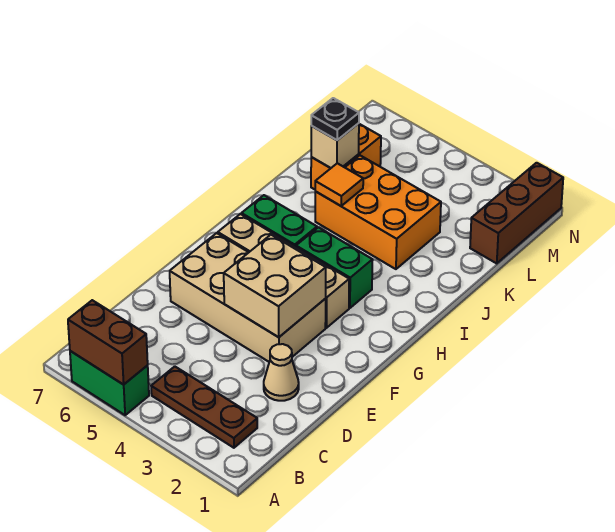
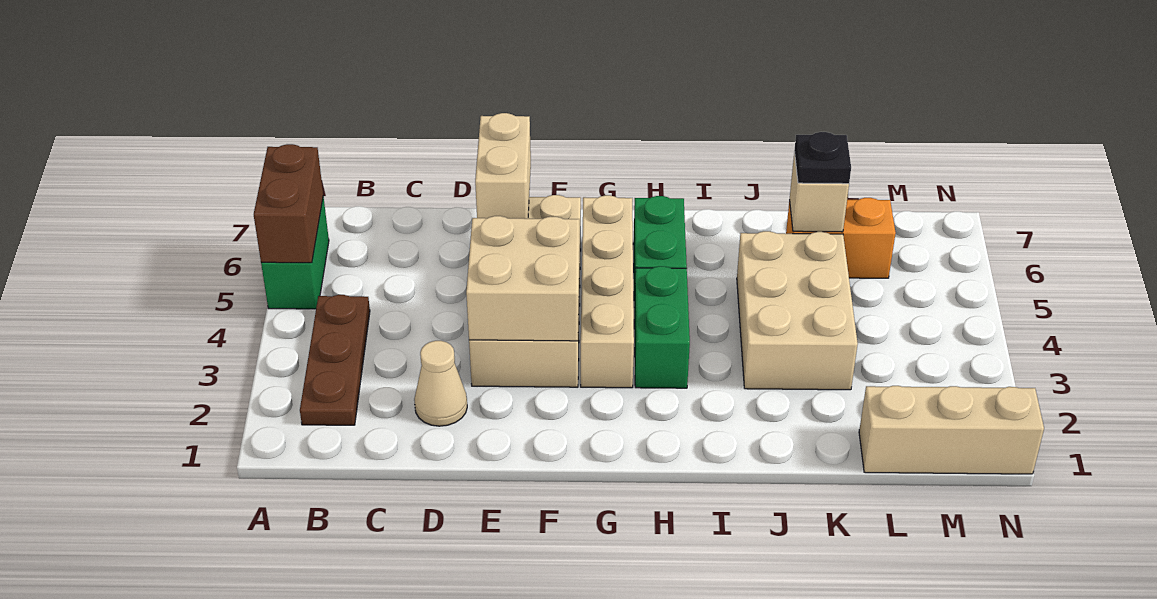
none -> tan brick E6:E7 level 2
orange brick J3:K5 level 1 -> tan brick J3:K5 level 1
orange tile J5 level 2 -> none
brown brick L1:N1 level 1 -> tan brick L1:N1 level 1

